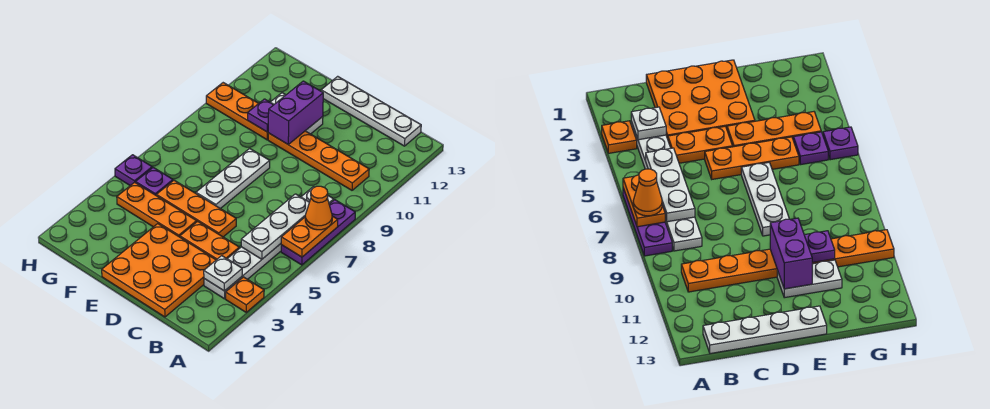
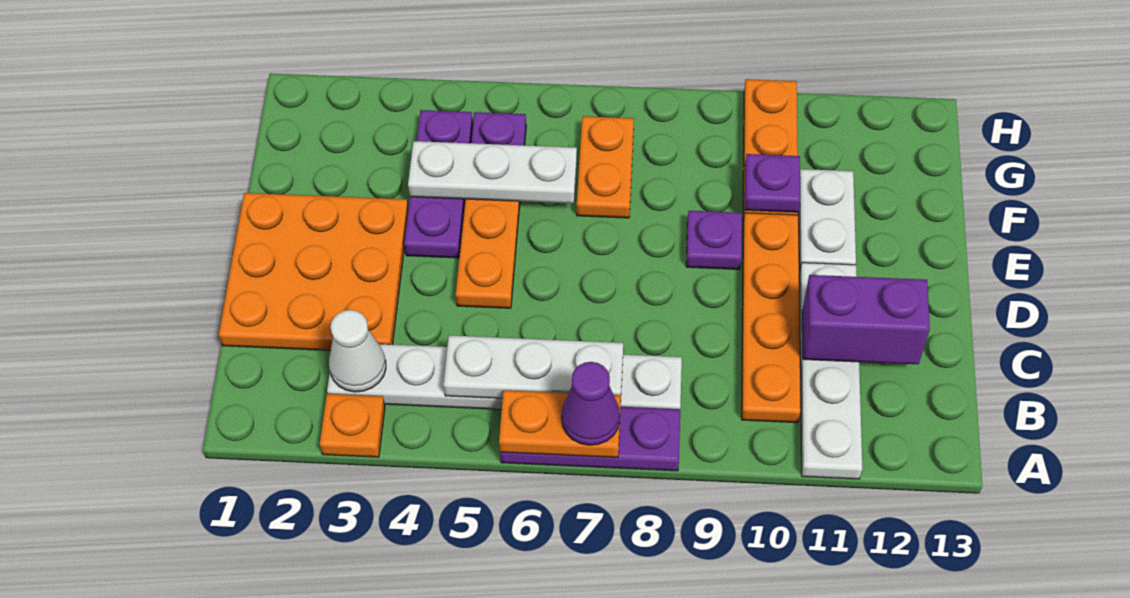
orange cone A7 level 3 -> purple cone A7 level 3
white plate B3 level 2 -> white cone B3 level 2
white plate B13:E13 level 1 -> white plate A11:D11 level 1
orange plate C4:D4 level 1 -> orange plate F7:G7 level 1
orange plate E4:G4 level 1 -> purple plate E4:G4 level 1
white plate E6:E8 level 1 -> white plate F4:F6 level 2
purple brick E10:E11 level 2 -> purple brick C11:C12 level 2
purple plate H5 level 1 -> purple plate E9 level 1

